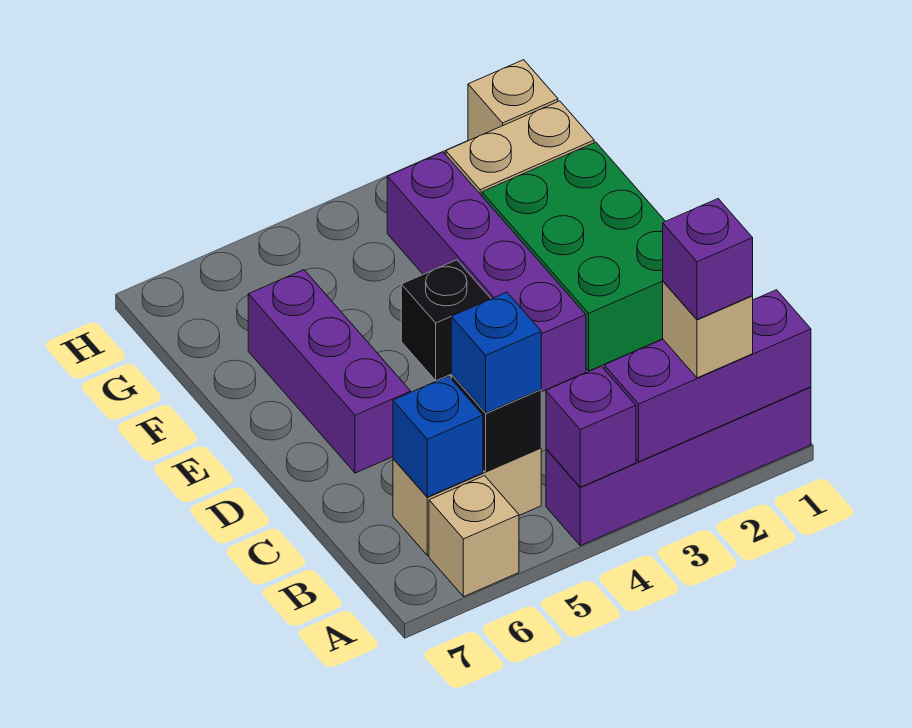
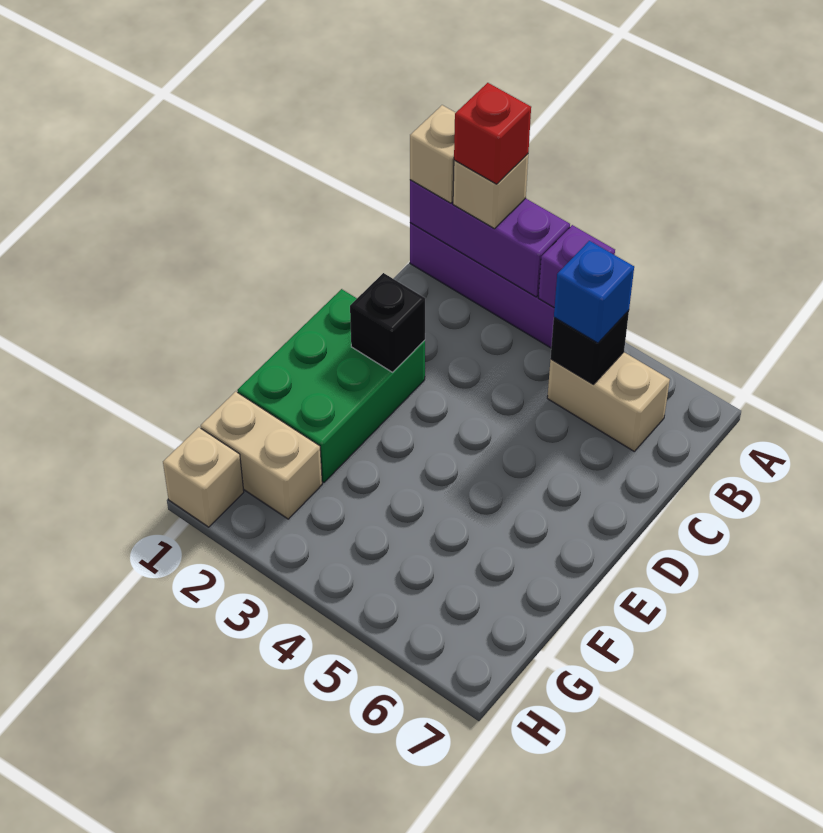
purple brick A2 level 4 -> red brick A2 level 4
tan brick A6 level 1 -> tan brick A1 level 3
blue brick B6 level 2 -> none
purple brick D3:G3 level 1 -> none
purple brick D6:F6 level 1 -> none
black brick E4 level 1 -> black brick D2 level 2

